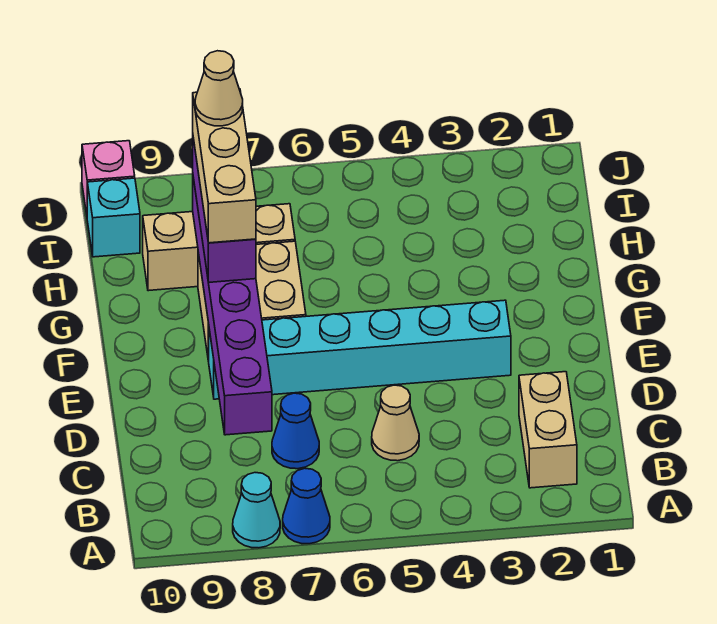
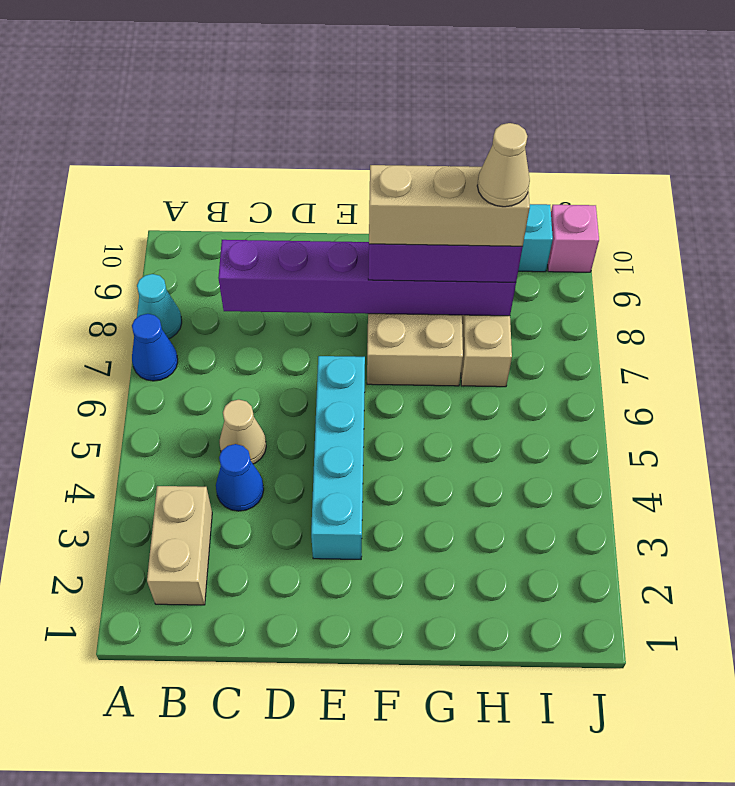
tan brick B2:C2 level 1 -> tan brick B2:B3 level 1
blue cone C7 level 1 -> blue cone C4 level 1
cyan brick E3:E8 level 1 -> cyan brick E3:E6 level 1

